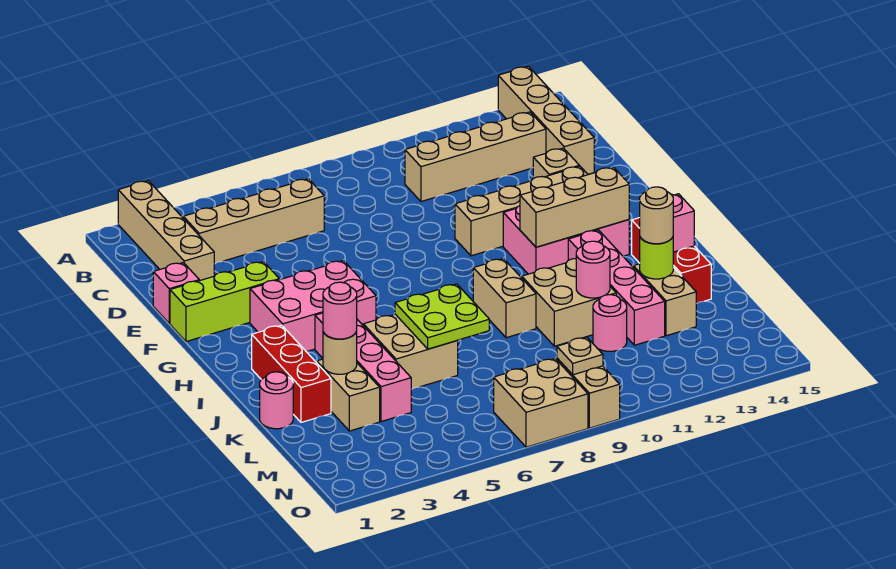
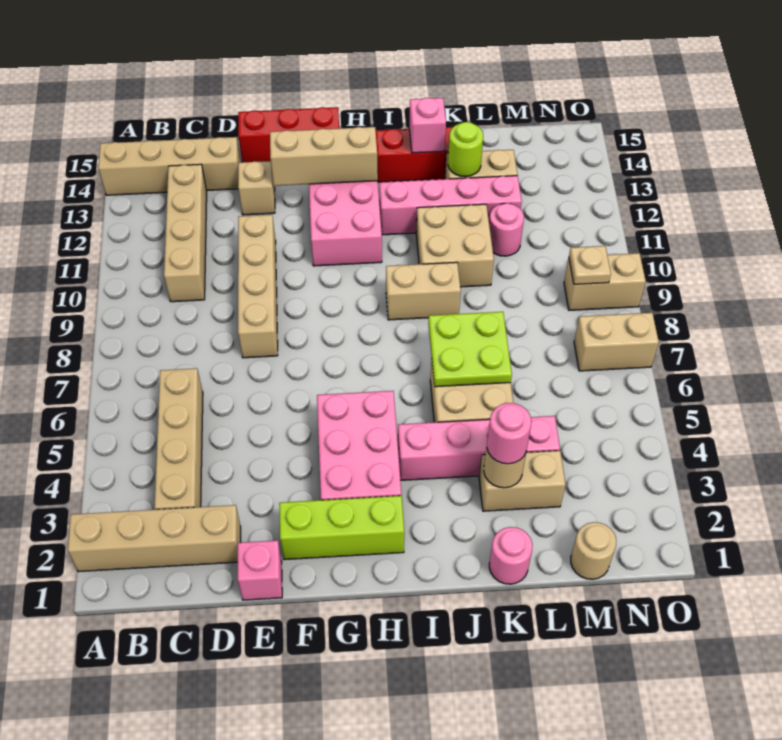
lime brick F1:F3 level 1 -> lime brick F2:H2 level 1
tan brick F10:F13 level 1 -> tan brick E8:E11 level 1
tan brick H11:H13 level 2 -> tan brick F13:H13 level 2
red brick I2:K2 level 1 -> red brick E15:G15 level 1
pink round brick K11 level 2 -> none
tan round brick K13 level 3 -> tan round brick M1 level 1
tan brick N7:O8 level 1 -> tan brick N7:O7 level 1

